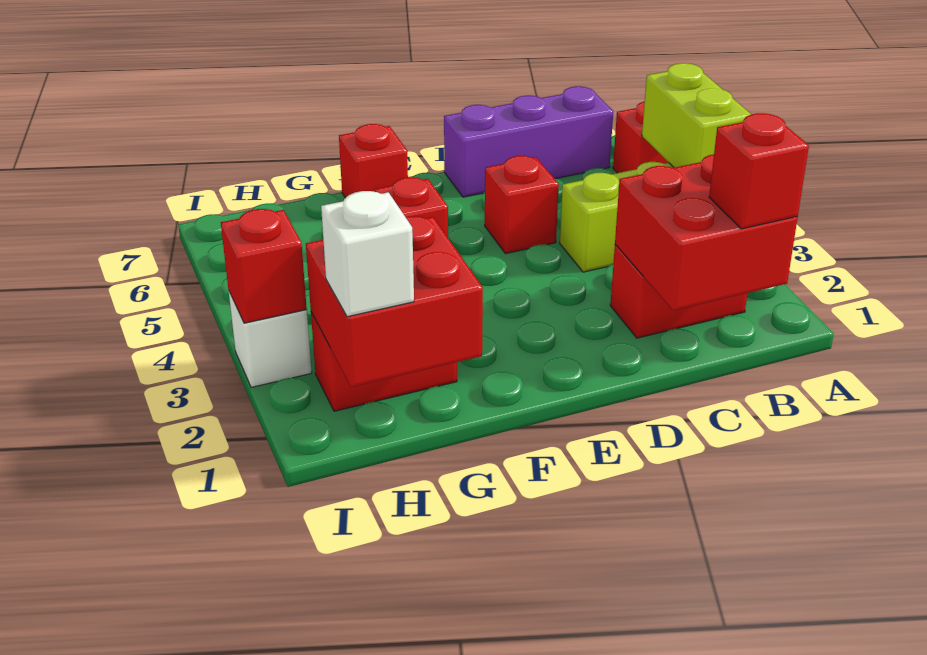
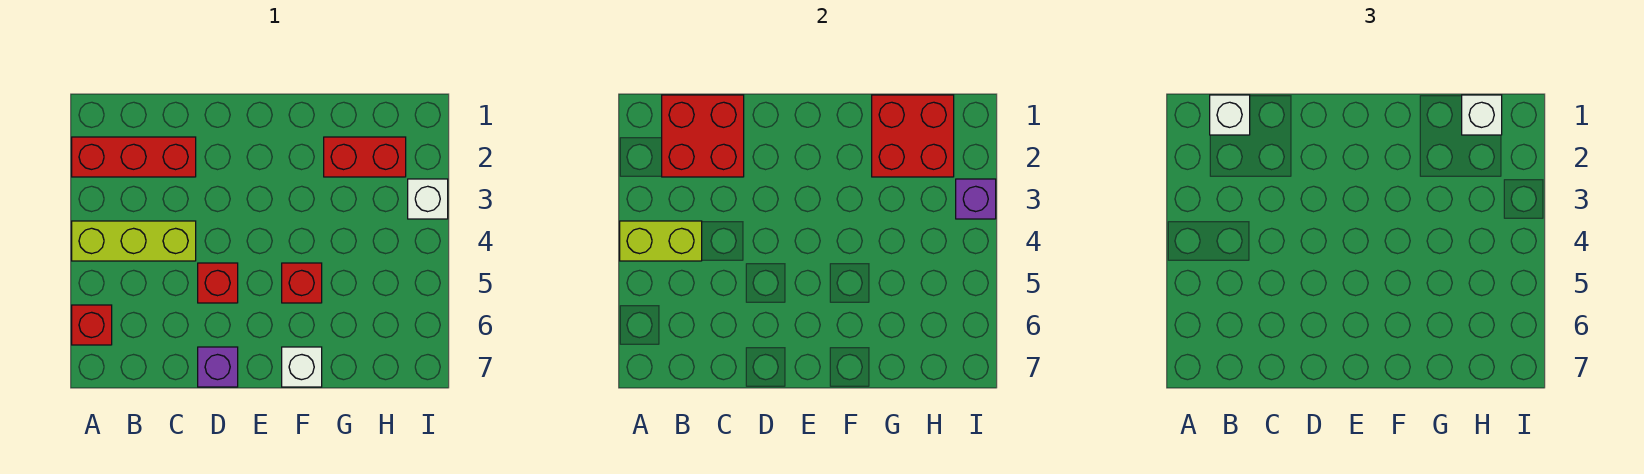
lime brick A4:A5 level 2 -> lime brick A4:B4 level 2
red brick B1 level 3 -> white brick B1 level 3
red brick B2:C2 level 1 -> red brick A2:C2 level 1
purple brick B7:D7 level 1 -> purple brick D7 level 1
red brick F7 level 1 -> white brick F7 level 1
red brick I3 level 2 -> purple brick I3 level 2

